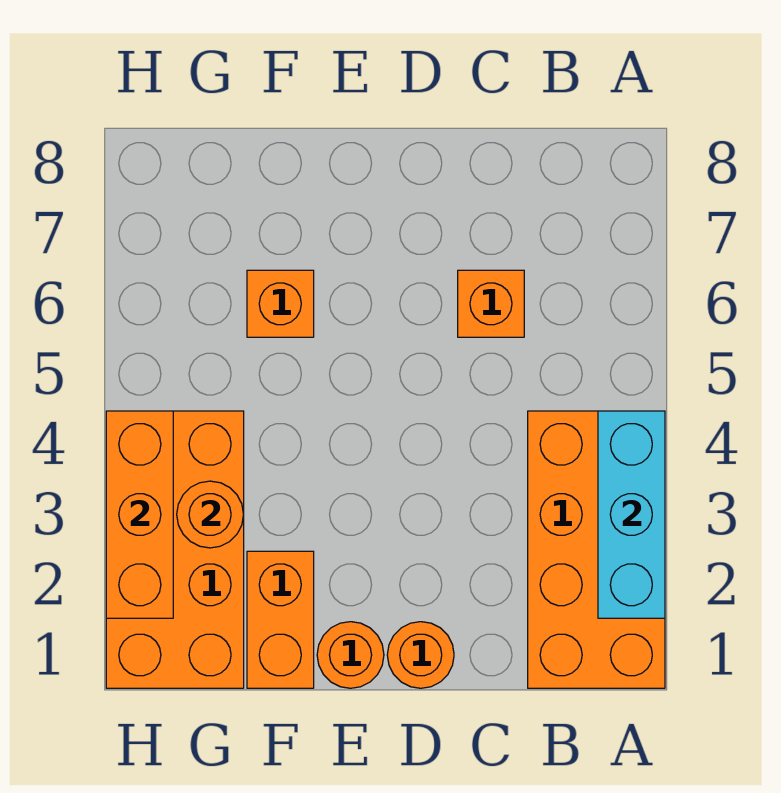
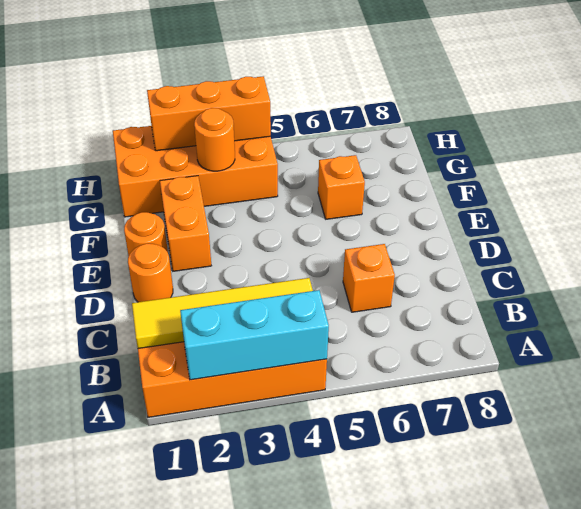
none -> yellow tile B1:B4 level 2
orange brick F1:F2 level 1 -> orange brick E2:F2 level 1

